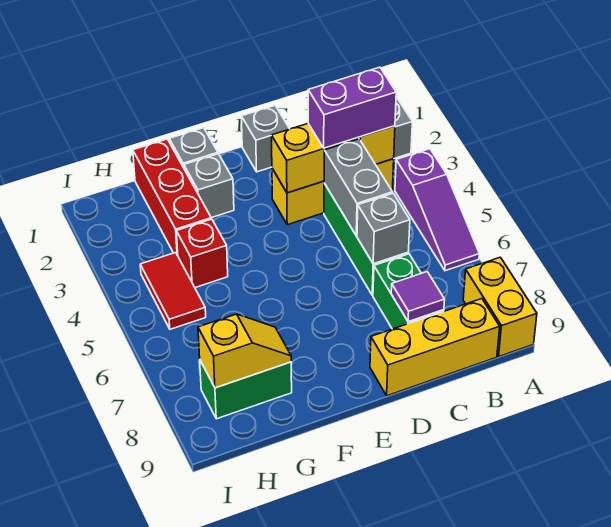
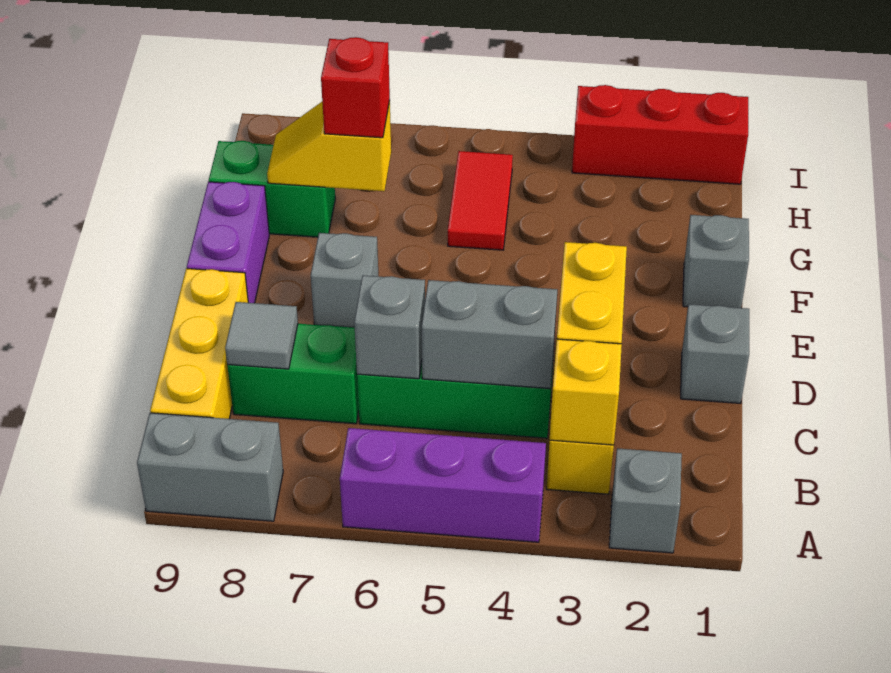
purple slope A4:A6 level 1 top 4 -> purple brick A4:A6 level 1
yellow brick A8:A9 level 1 -> grey brick A8:A9 level 1
purple brick B3:C3 level 3 -> purple brick E9:F9 level 1
purple tile C8 level 2 -> grey tile C8 level 2
grey brick F2 level 1 -> grey brick E7 level 1
red brick G1:G3 level 1 -> red brick I1:I3 level 1
red brick G4 level 1 -> red brick G7 level 3
green brick G8:H8 level 1 -> green brick G8:G9 level 1
yellow slope G8:H8 level 2 top H -> yellow slope G7:G8 level 2 top 7
red tile H4:H5 level 1 -> red tile G5:H5 level 1

